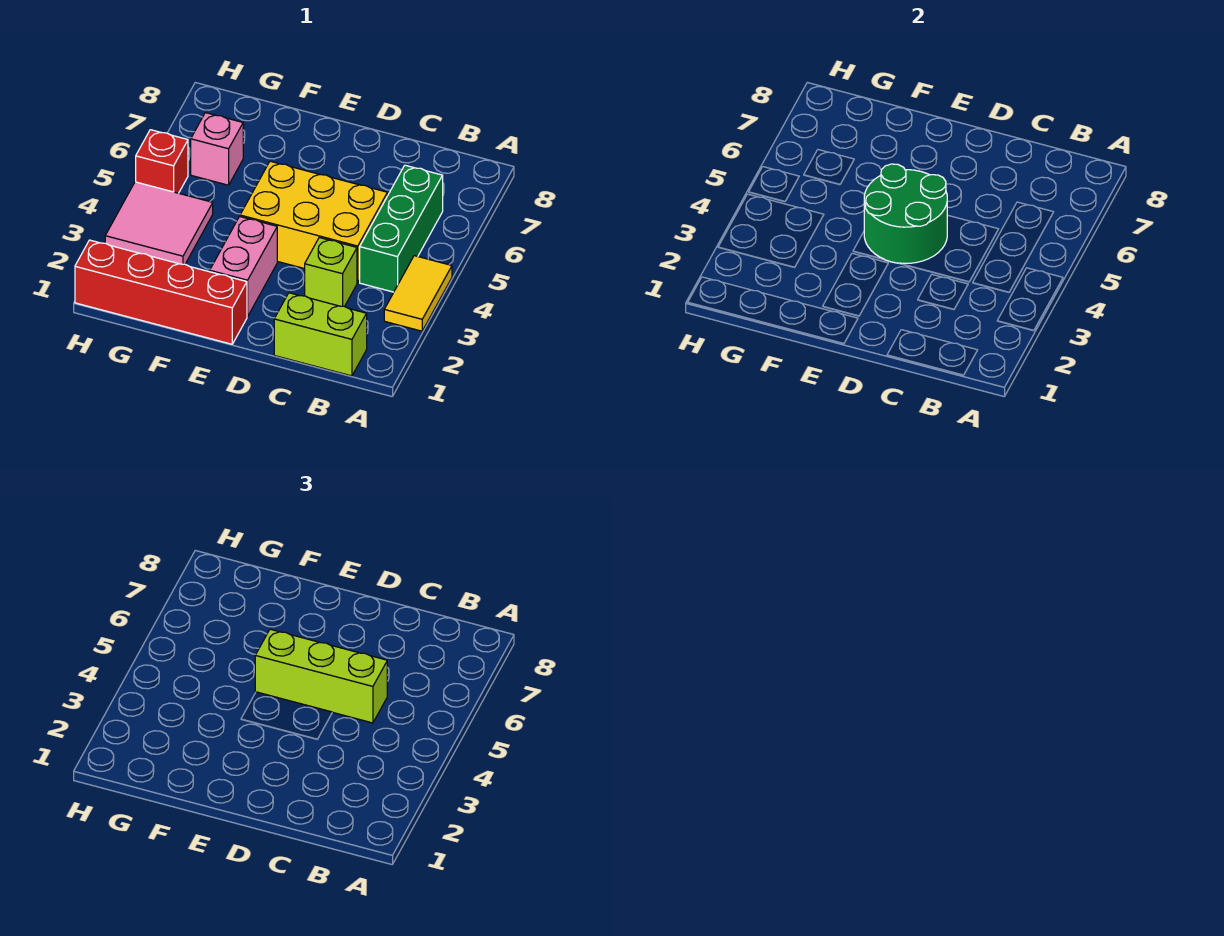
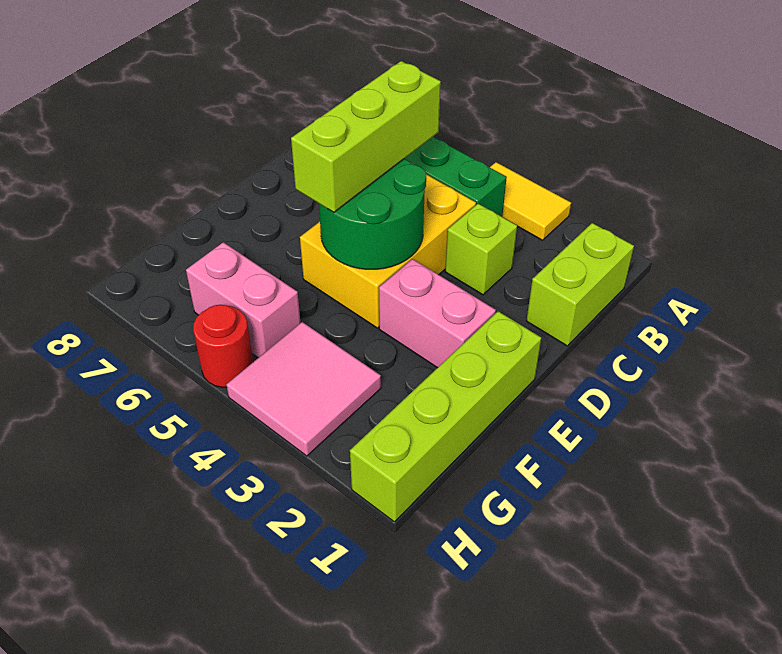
red brick E1:H1 level 1 -> lime brick E1:H1 level 1
pink brick G6 level 1 -> pink brick G5:G6 level 1
red brick H5 level 1 -> red round brick H5 level 1

